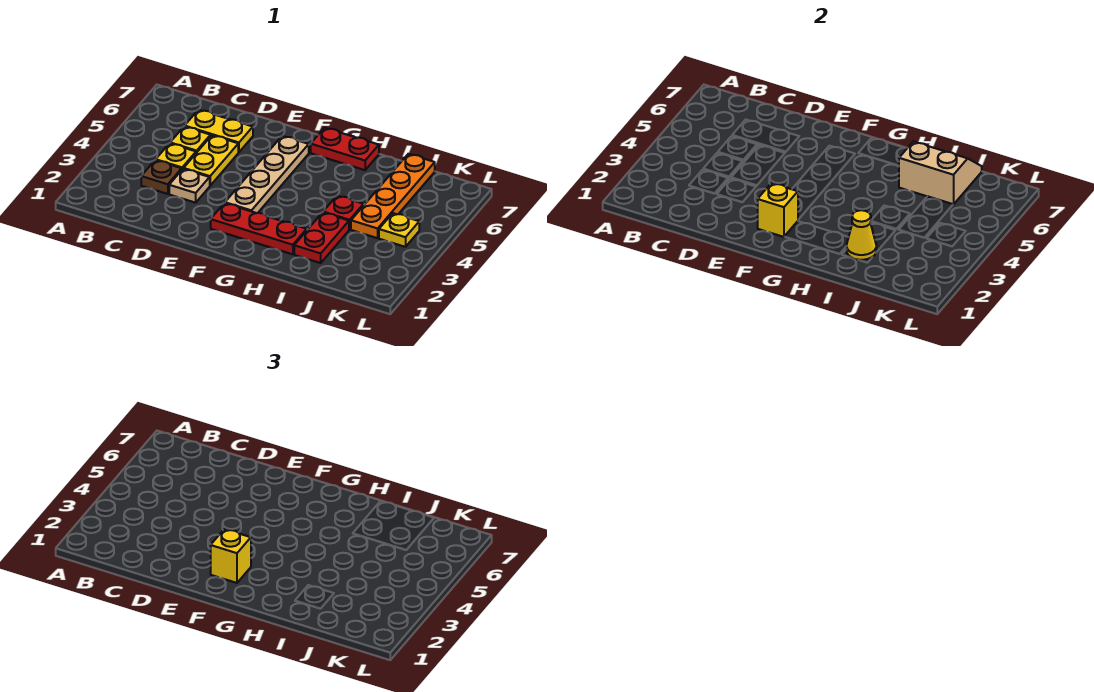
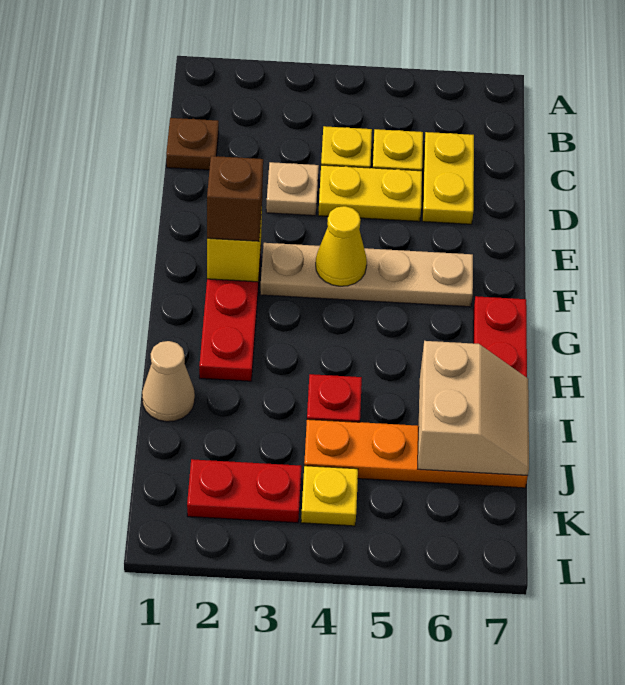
brown plate C3 level 1 -> brown plate C1 level 1
yellow brick F2 level 3 -> brown brick F2 level 3
none -> tan cone I1 level 1
red plate I2:I3 level 1 -> red plate K2:K3 level 1
yellow cone I2 level 2 -> yellow cone F4 level 2

